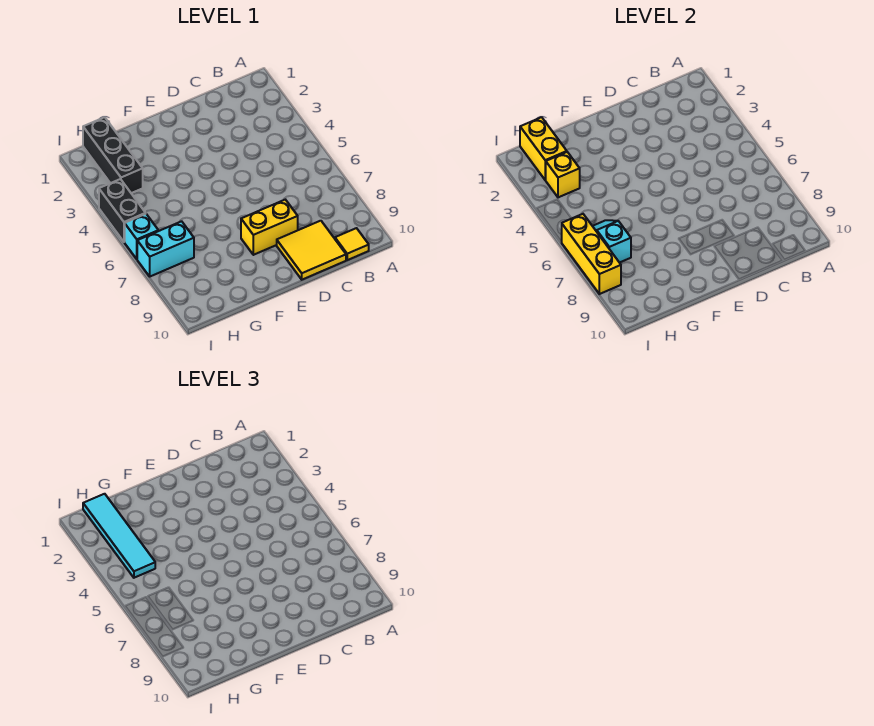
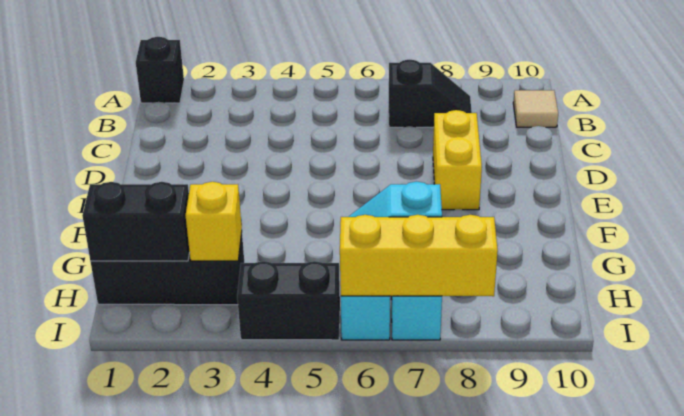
none -> black brick A1 level 1
none -> black slope B7:B8 level 1 top 7
yellow tile B10 level 1 -> tan tile B10 level 1
yellow tile C9:D10 level 1 -> none
yellow brick H1:H2 level 2 -> black brick H1:H2 level 2
cyan tile H1:H4 level 3 -> none

